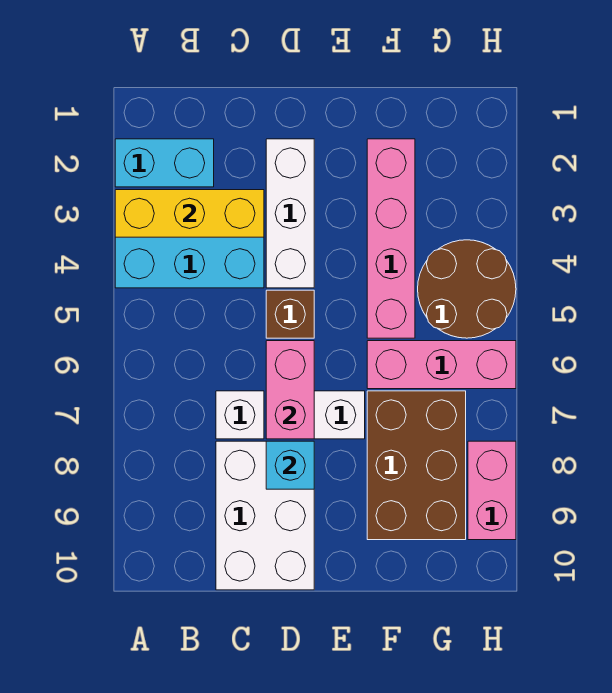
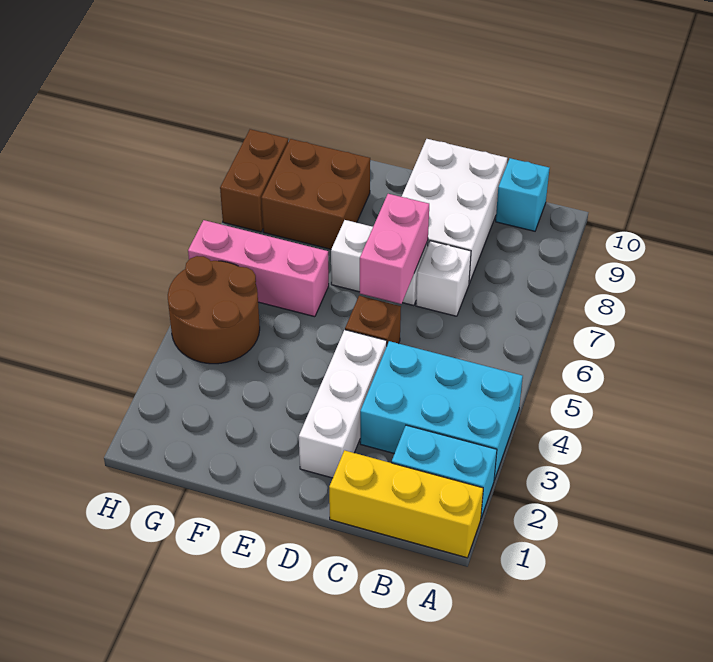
yellow brick A3:C3 level 2 -> yellow brick A1:C1 level 1
cyan brick D8 level 2 -> cyan brick B10 level 1
pink brick F2:F5 level 1 -> none
brown brick F7:G9 level 1 -> brown brick F8:G9 level 1
pink brick H8:H9 level 1 -> brown brick H8:H9 level 1

